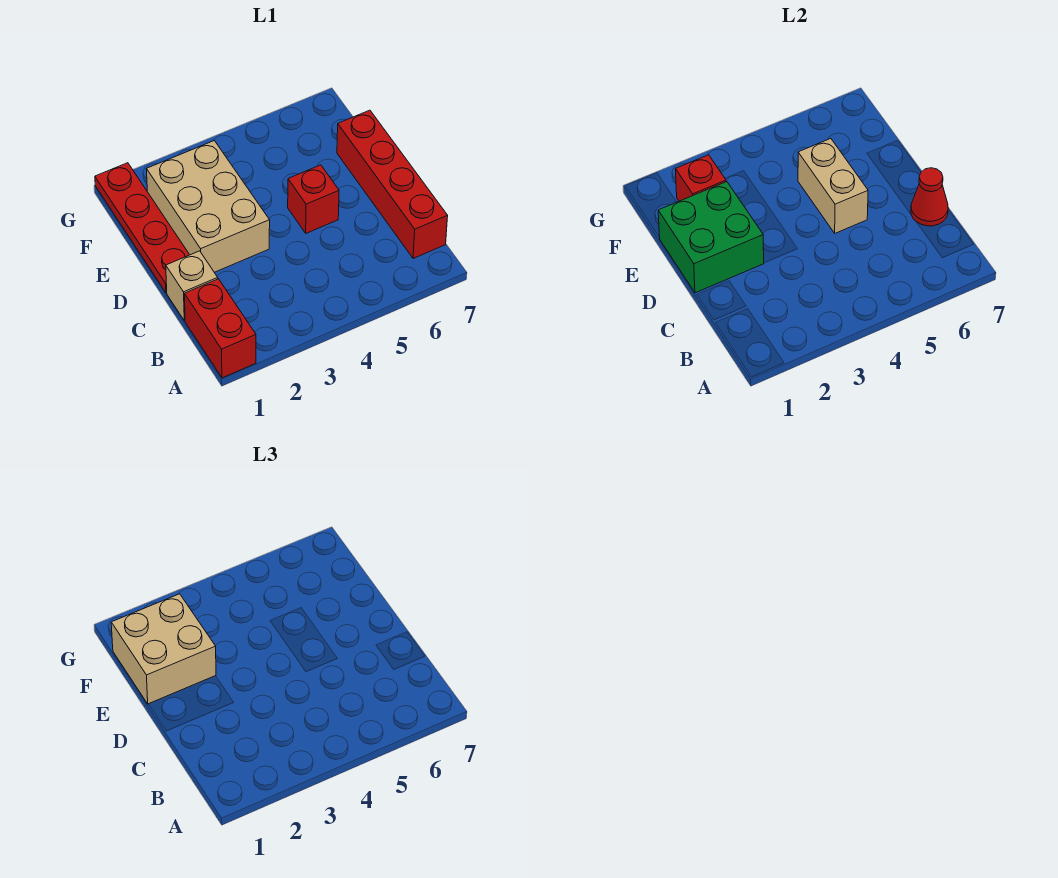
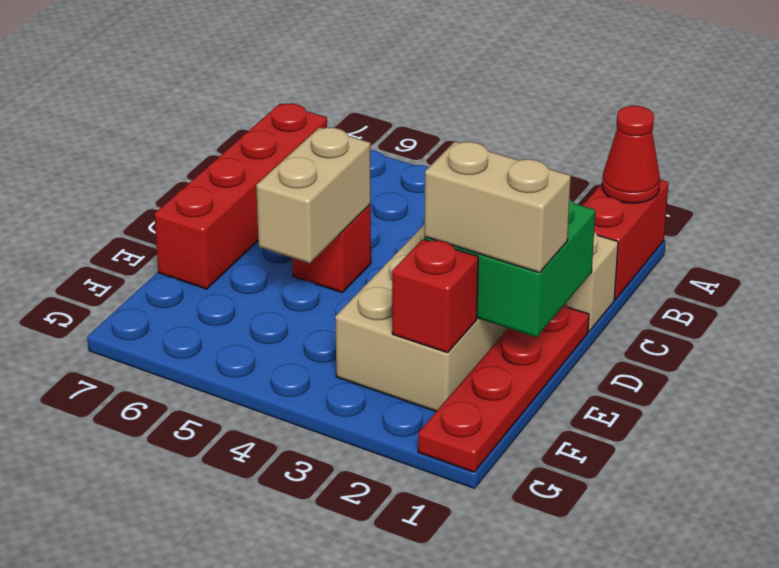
red cone C7 level 2 -> red cone A1 level 2
tan brick E1:F2 level 3 -> tan brick E1:E2 level 3

